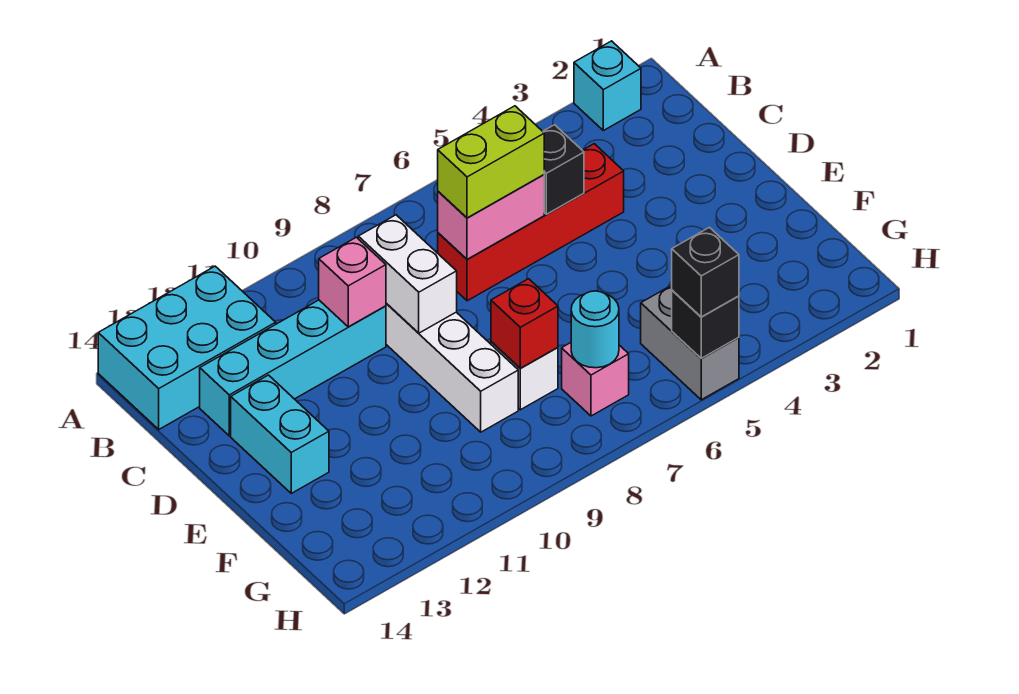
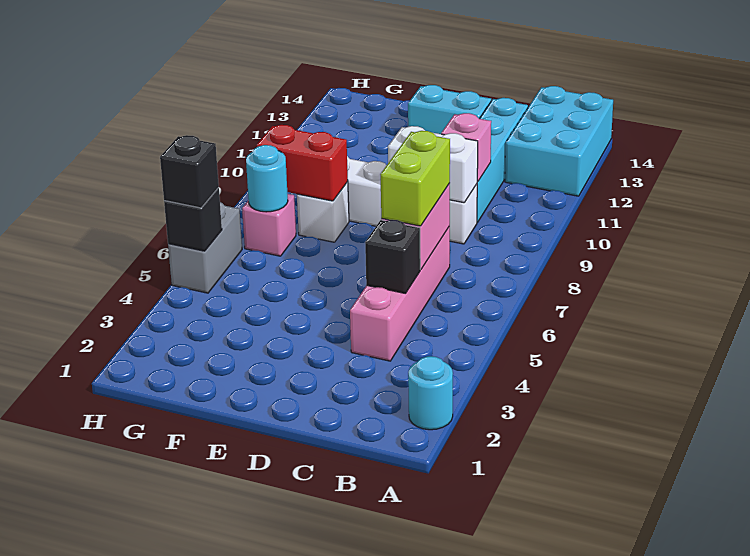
cyan brick A2 level 1 -> cyan round brick A2 level 1
red brick C4:C7 level 1 -> pink brick C4:C7 level 1
red brick F8 level 2 -> red brick F8:G8 level 2
grey brick G5:H5 level 1 -> grey brick H5:H6 level 1

